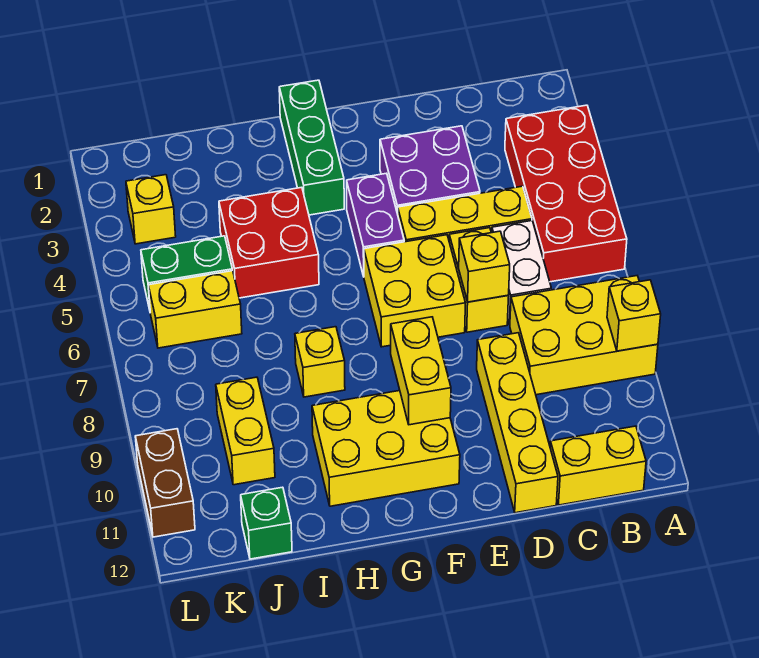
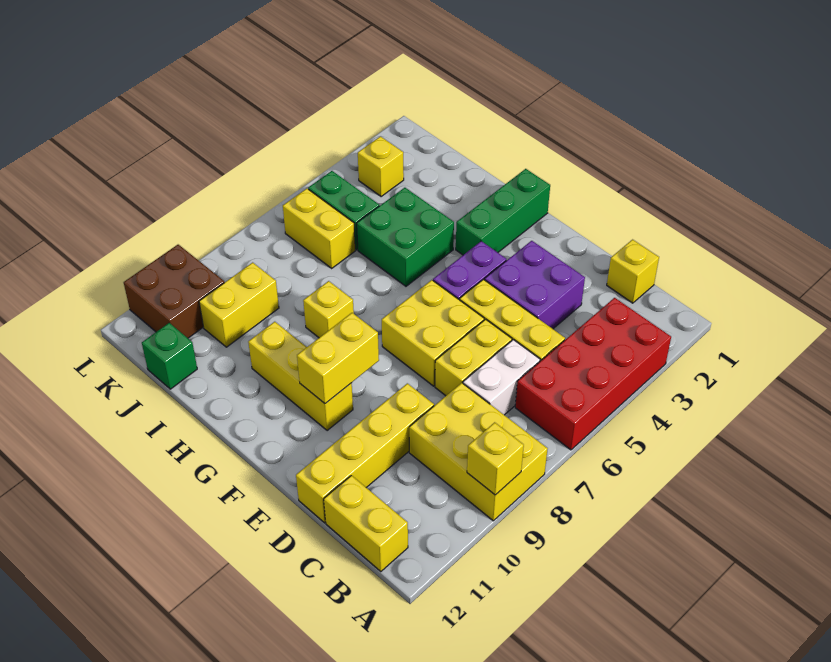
yellow brick D7 level 2 -> yellow brick C1 level 1
yellow brick F10:H11 level 1 -> yellow brick F10:H10 level 1
red brick H4:I5 level 1 -> green brick H4:I5 level 1
brown brick L10:L11 level 1 -> brown brick K10:L11 level 1

